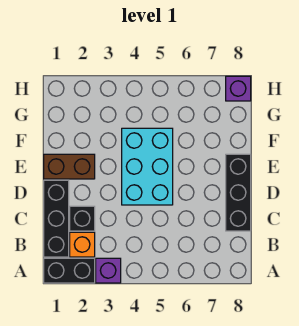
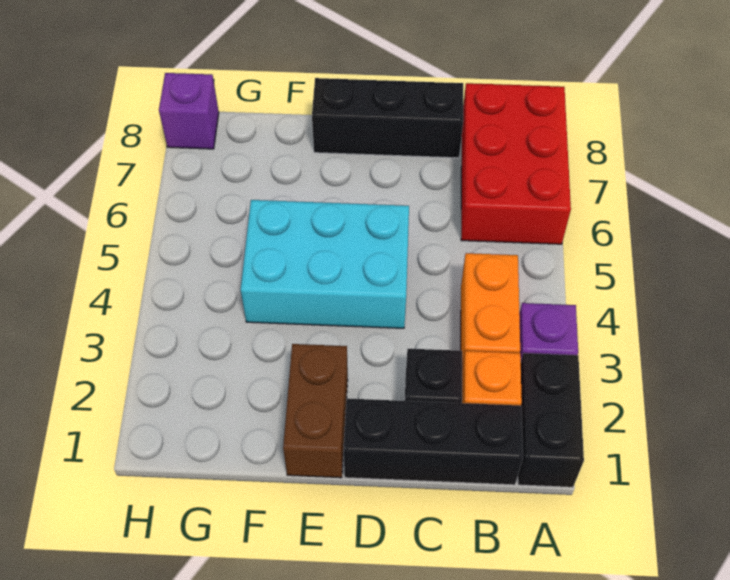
none -> red brick A6:B8 level 1
none -> orange brick B3:B4 level 1

